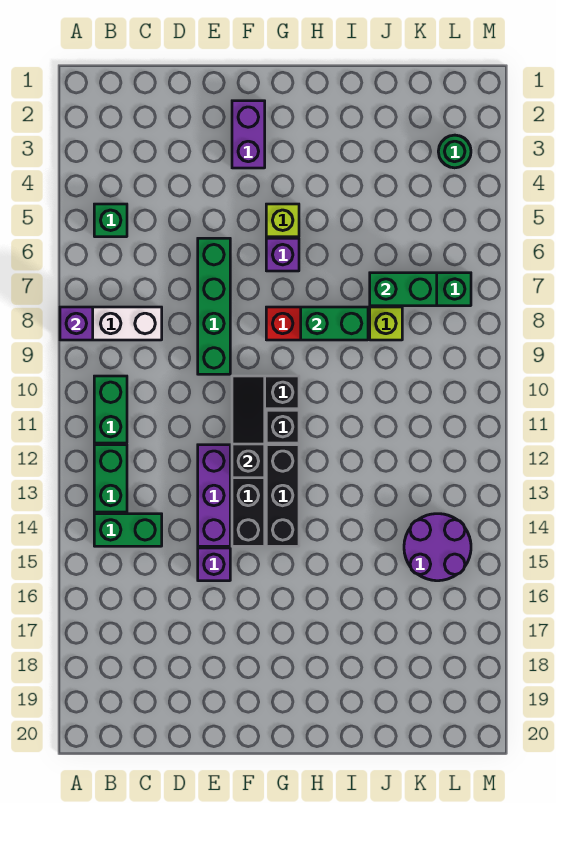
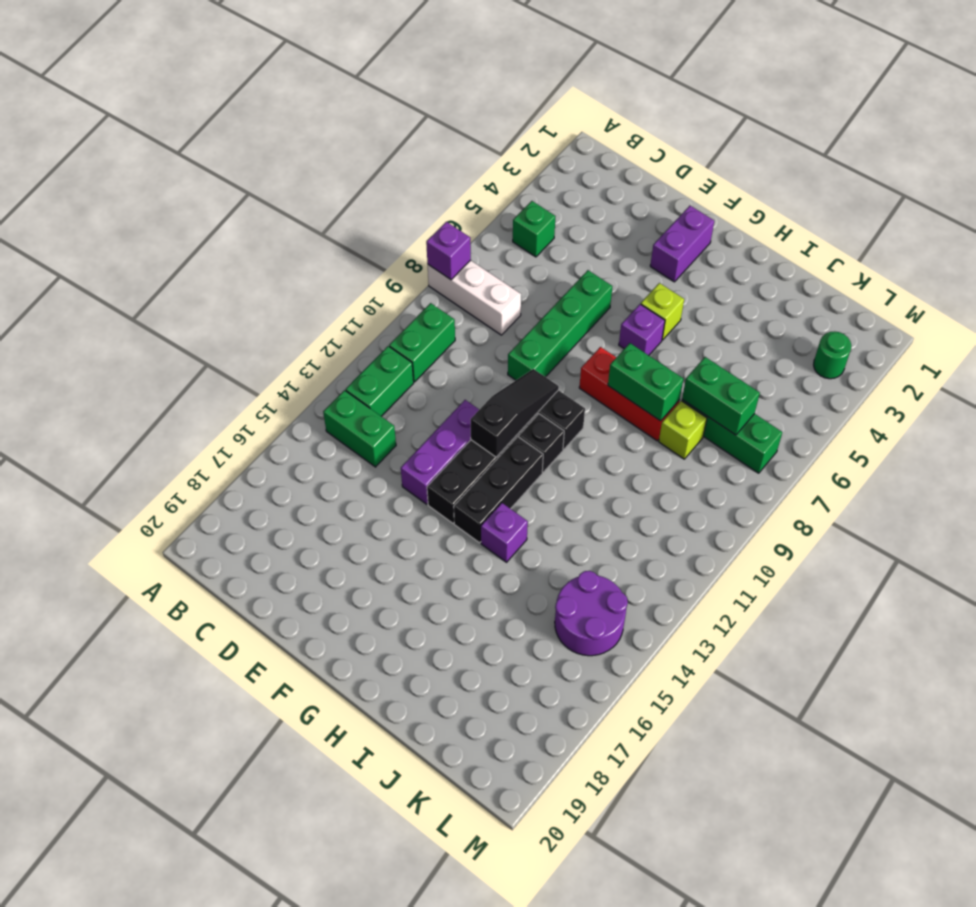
purple brick E15 level 1 -> purple brick H14 level 1

